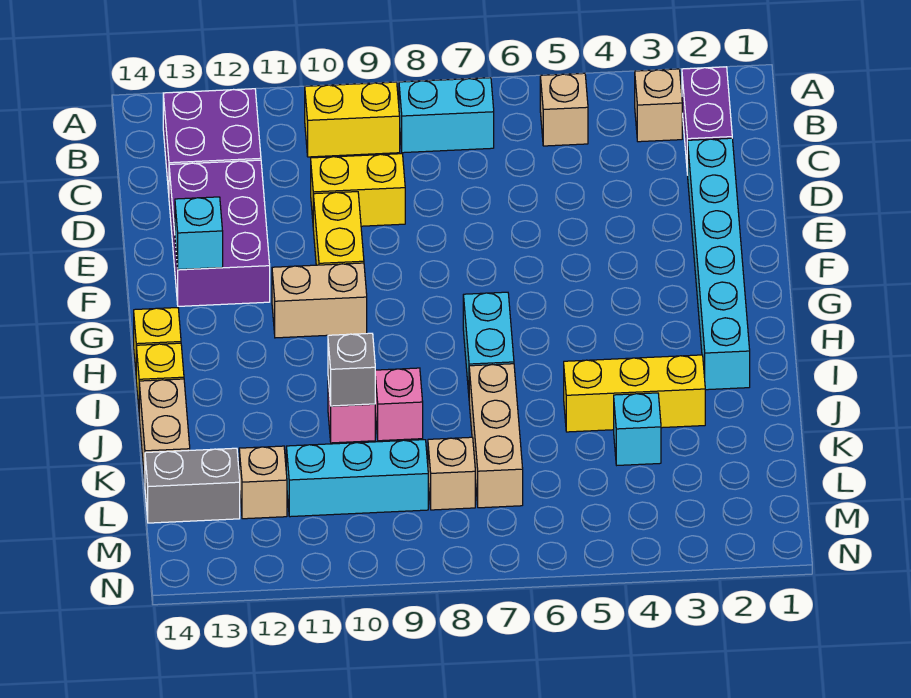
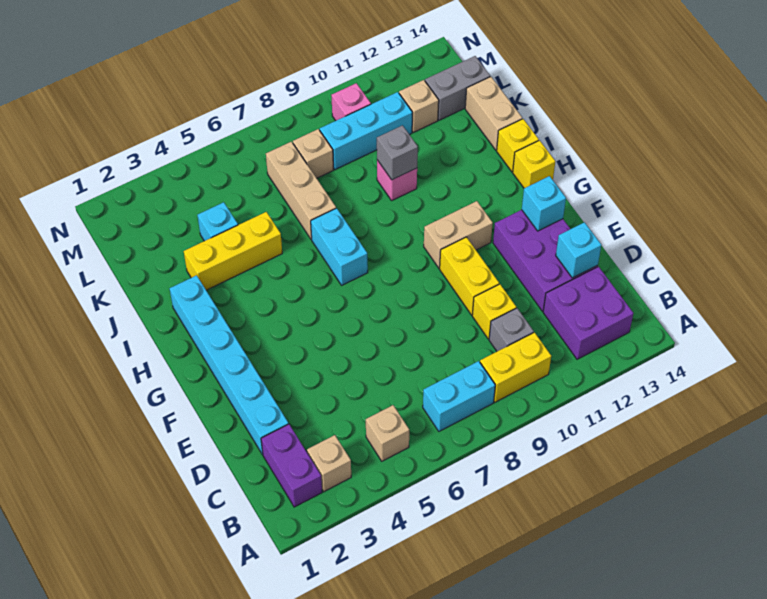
none -> grey brick C10 level 1
yellow brick D9:D10 level 1 -> yellow brick D10 level 1
none -> cyan brick D13 level 2
pink brick J9 level 1 -> pink brick M10 level 1

